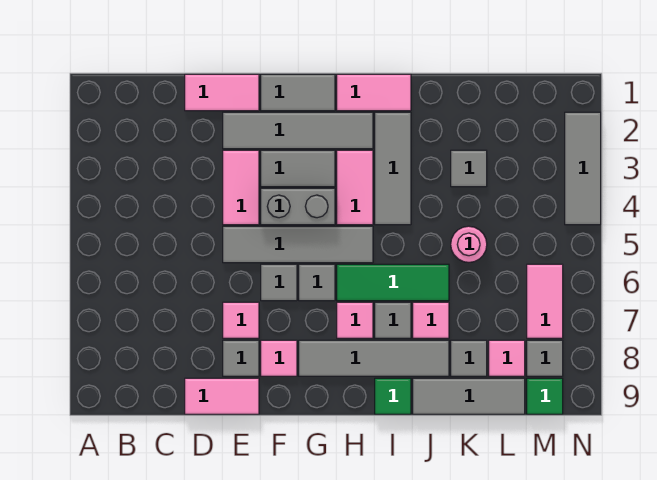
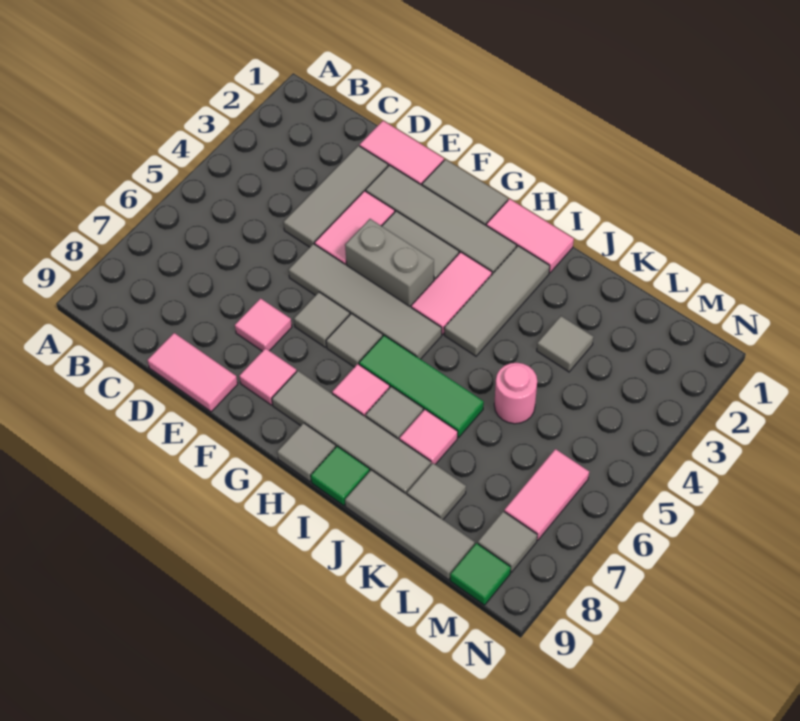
grey tile E8 level 1 -> grey tile H9 level 1
pink tile L8 level 1 -> none
grey tile N2:N4 level 1 -> grey tile D2:D4 level 1

